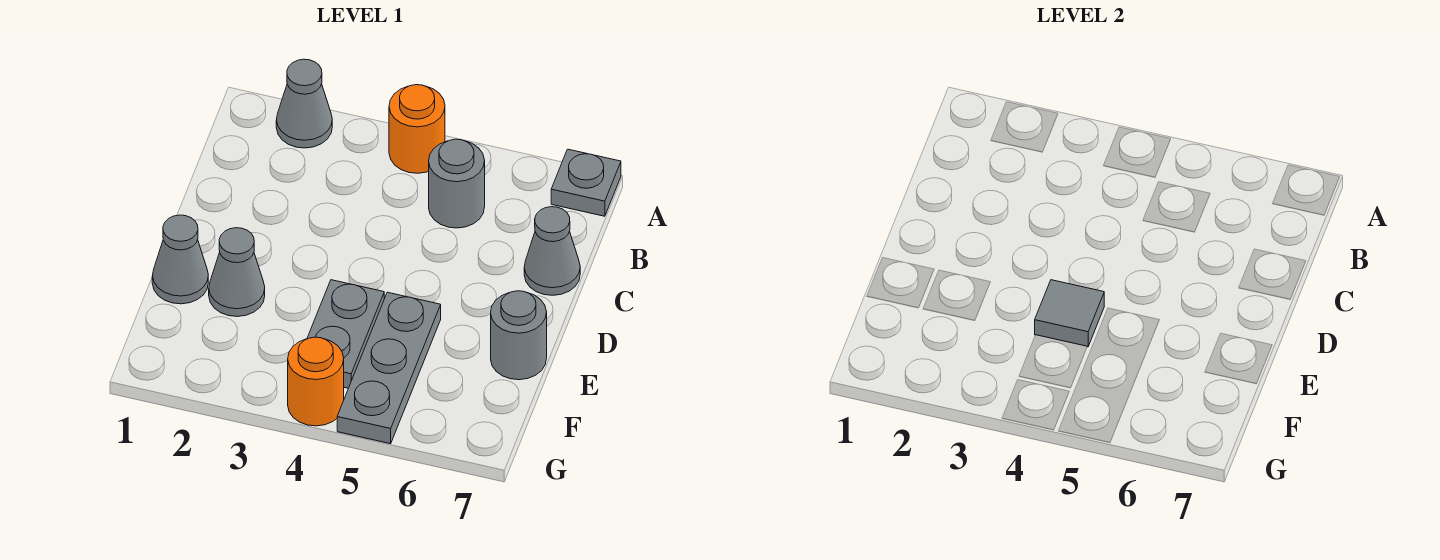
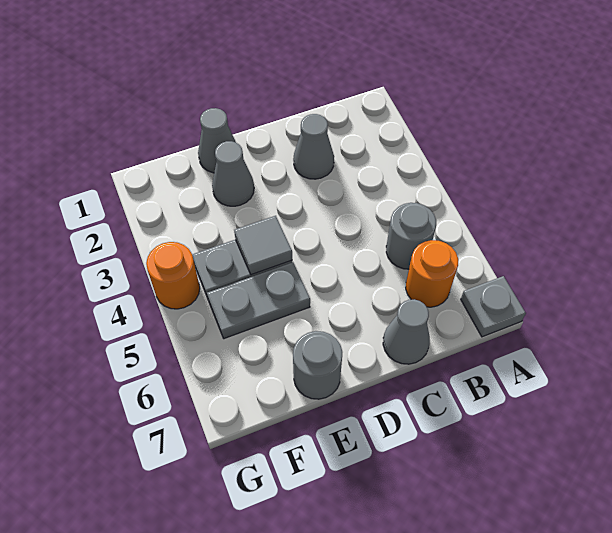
grey cone A2 level 1 -> grey cone C2 level 1
orange round brick A4 level 1 -> orange round brick B6 level 1
grey plate E5:G5 level 1 -> grey plate E5:F5 level 1

